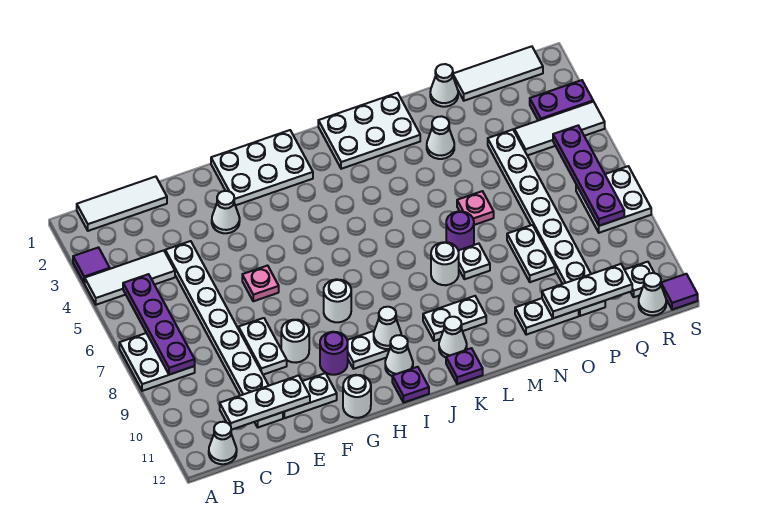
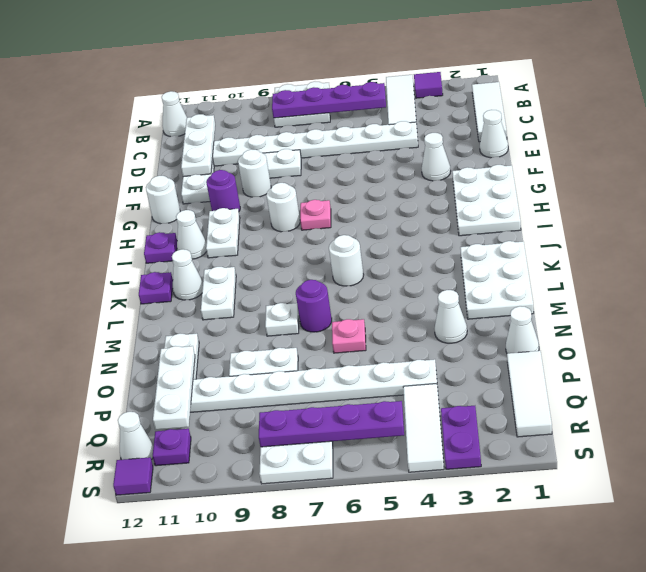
pink plate F6 level 1 -> pink plate H7 level 1
white cone I10 level 2 -> white cone E1 level 1
white round brick L8 level 1 -> white round brick K6 level 1
white plate R11 level 1 -> purple plate R11 level 1

